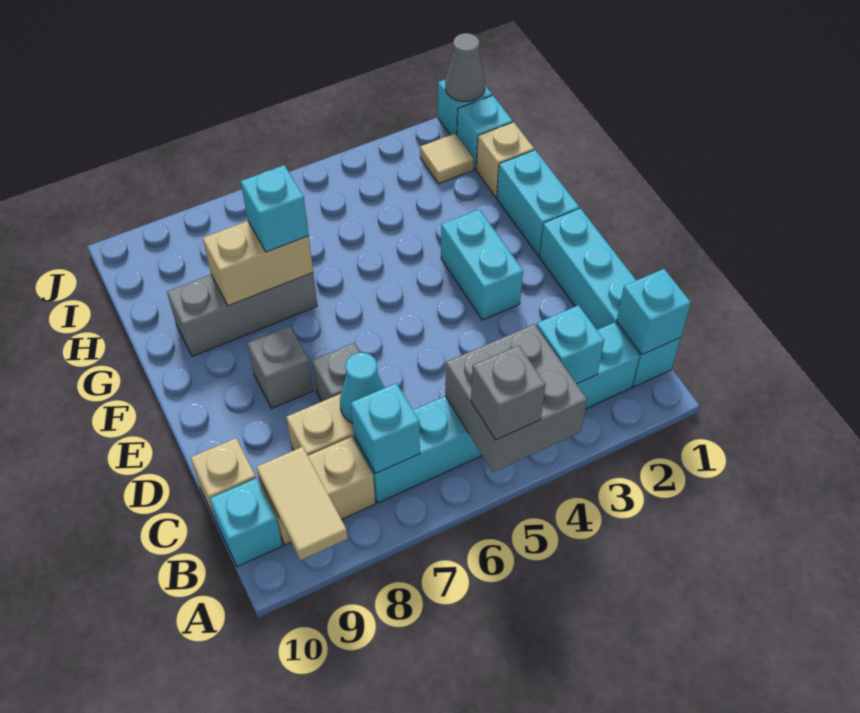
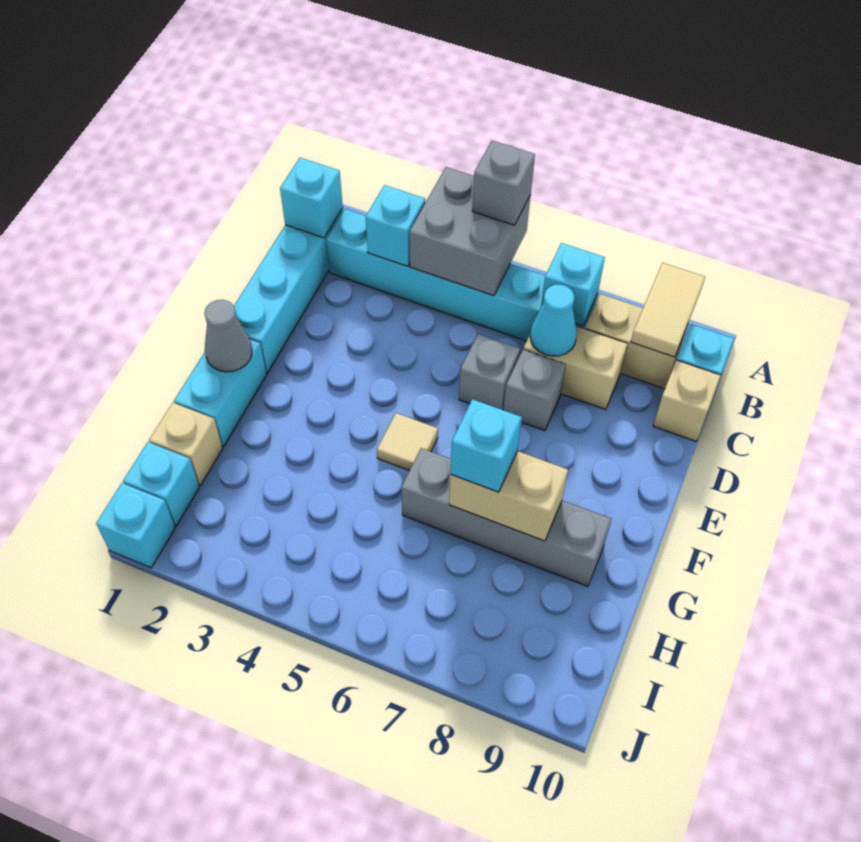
cyan brick E3:F3 level 1 -> none
grey brick E8 level 1 -> grey brick D6 level 1
grey brick G7:G9 level 1 -> grey brick G6:G9 level 1
tan tile I2 level 1 -> tan tile F5 level 1
grey cone J1 level 2 -> grey cone F1 level 2

